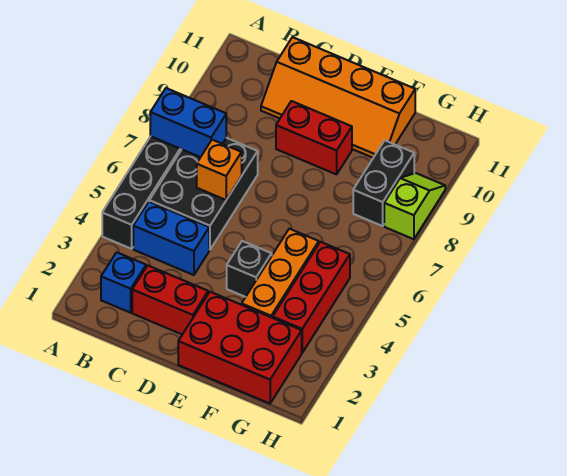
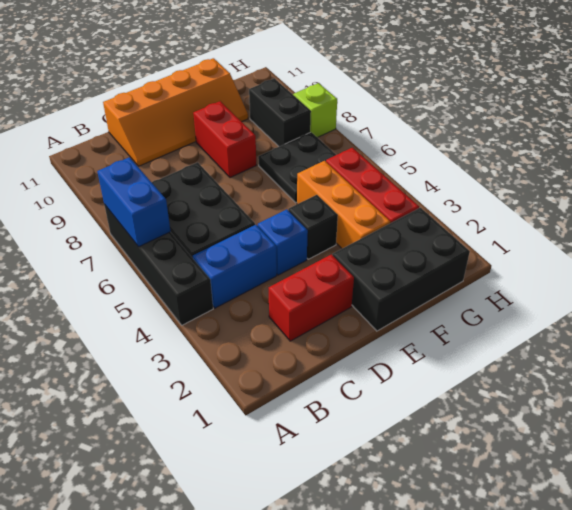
blue brick A7:B7 level 2 -> blue brick A6:A7 level 2
blue brick B2 level 1 -> blue brick D4 level 1
orange brick C6 level 2 -> none
red brick D9:E9 level 1 -> red brick E8:E9 level 1
red brick E1:G2 level 1 -> black brick E1:G2 level 1
none -> black plate F6:G7 level 1

